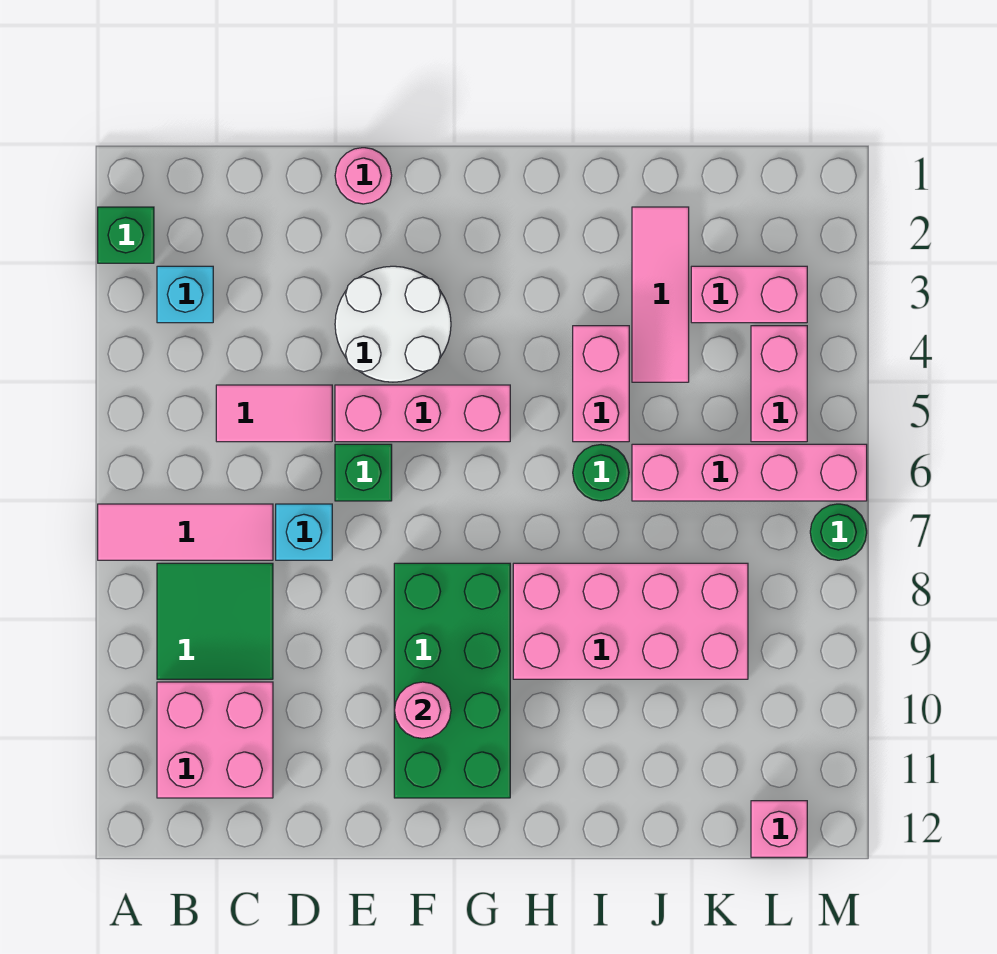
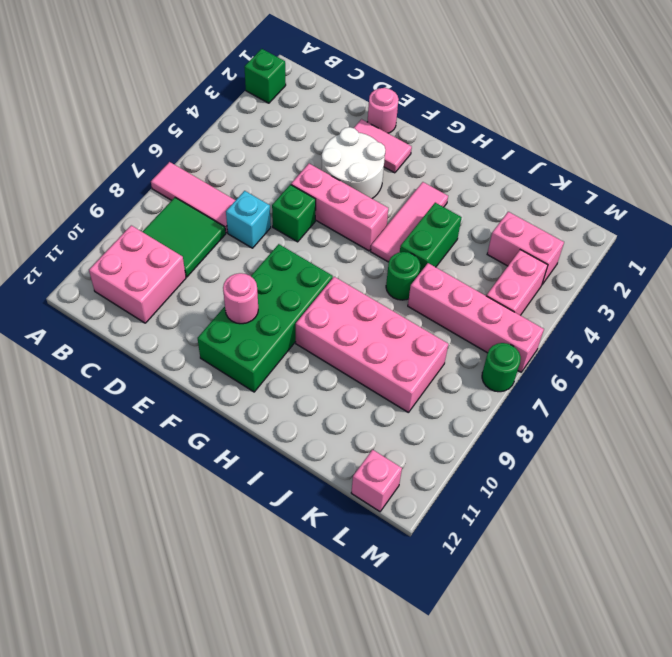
cyan brick B3 level 1 -> none
pink tile C5:D5 level 1 -> pink tile E2:F2 level 1
pink brick I4:I5 level 1 -> green brick I4:I5 level 1
pink tile J2:J4 level 1 -> pink tile H3:H5 level 1

